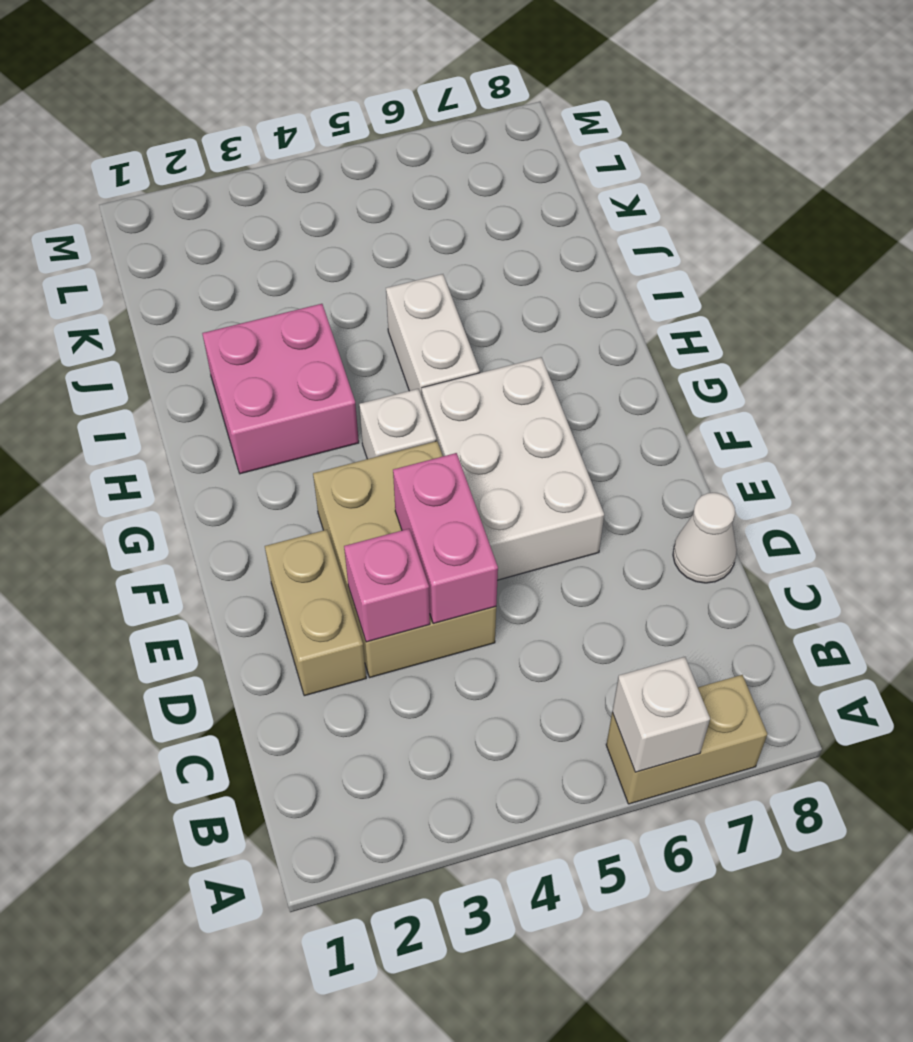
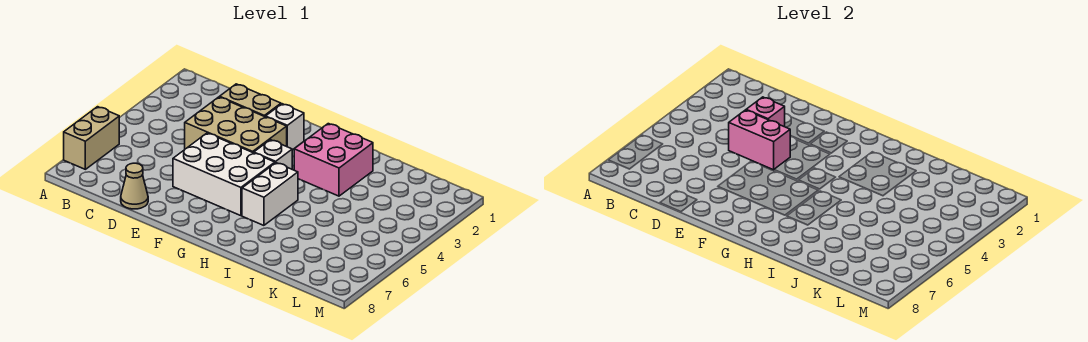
white brick A6 level 2 -> white brick F2 level 1
white cone D8 level 1 -> tan cone D8 level 1
white brick H5:I5 level 1 -> white brick H5:H6 level 1

